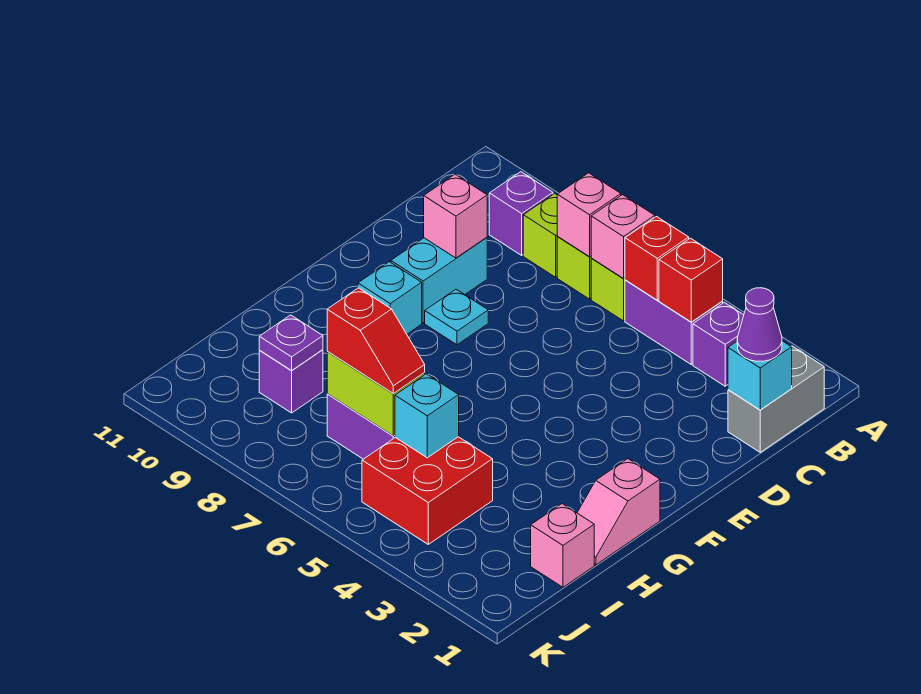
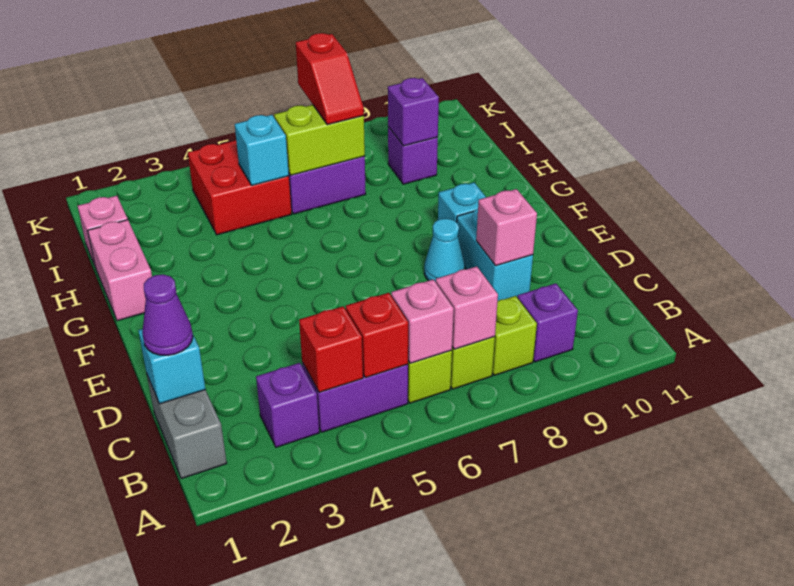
cyan plate E8 level 1 -> cyan cone E8 level 1
pink slope G1:H1 level 1 top G -> pink brick G1:H1 level 1
red slope I6:I7 level 3 top 7 -> red slope I7:J7 level 3 top J
purple plate I9 level 2 -> purple brick I9 level 2

